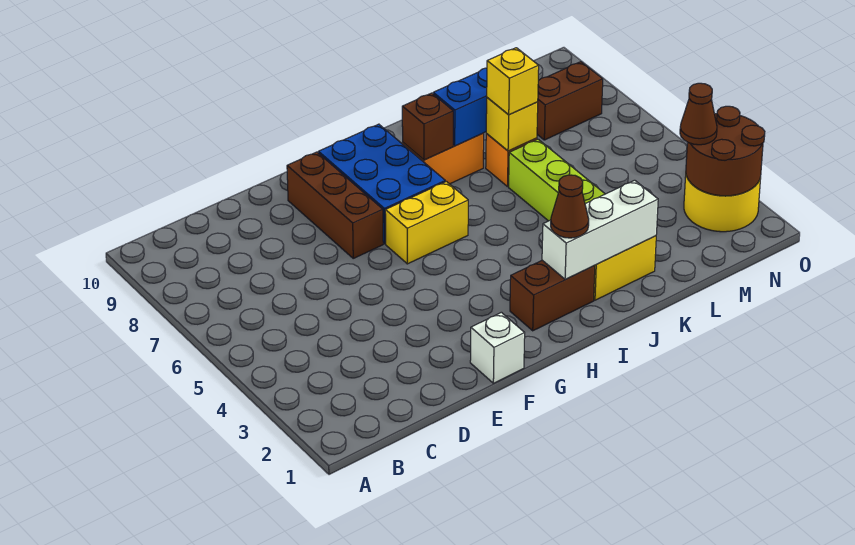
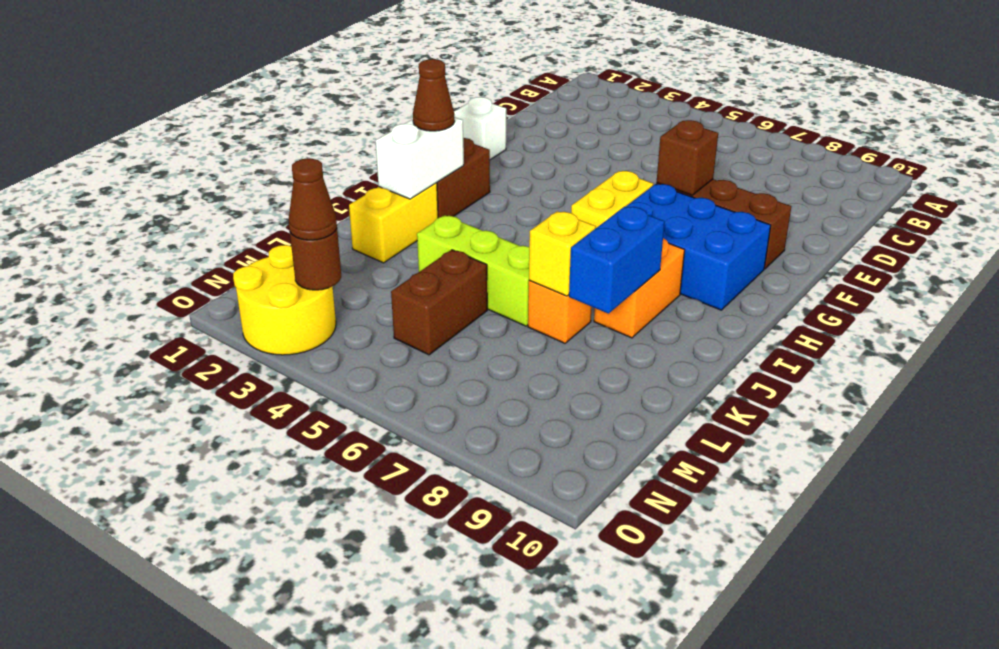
white brick I2:K2 level 2 -> white brick I2:J2 level 2
brown brick I8 level 2 -> brown brick F7 level 2
yellow brick K7 level 3 -> none
brown brick M8:N8 level 1 -> brown brick L5:M5 level 1
brown round brick N2:O3 level 2 -> brown round brick N3 level 2

